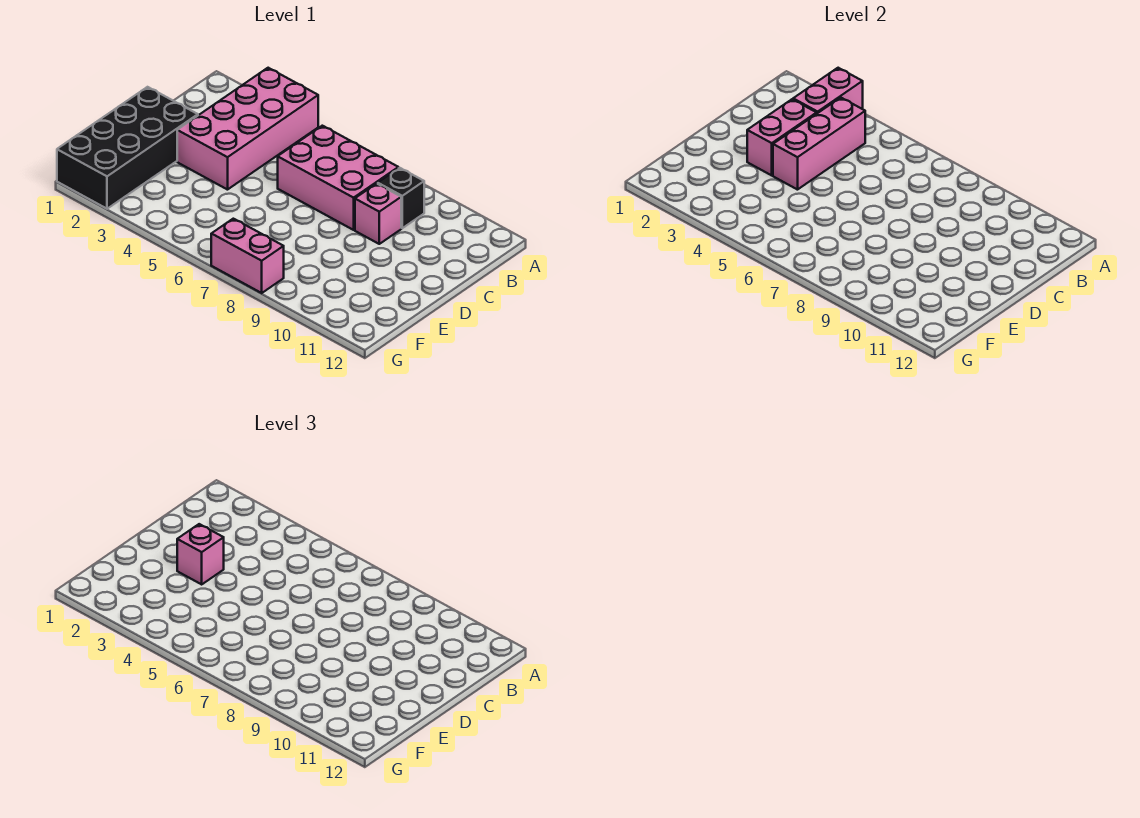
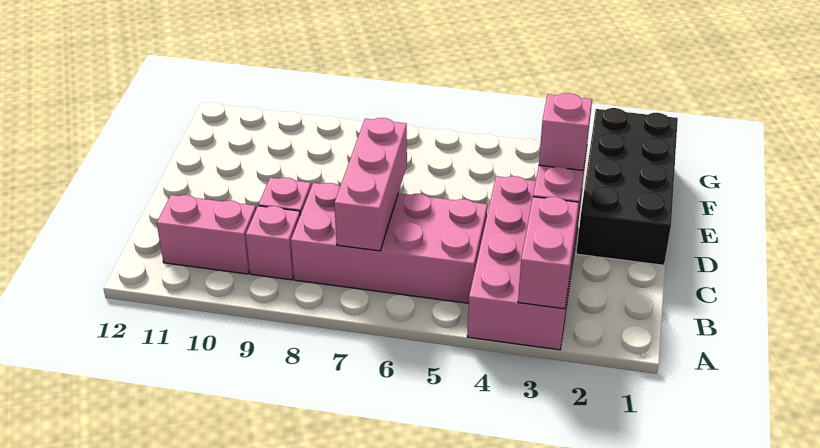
pink brick B4:D4 level 2 -> pink brick B7:D7 level 2
pink brick B6:C8 level 1 -> pink brick B5:C8 level 1
black brick B9 level 1 -> pink brick B9 level 1
pink brick G7:G8 level 1 -> pink brick B10:B11 level 1

